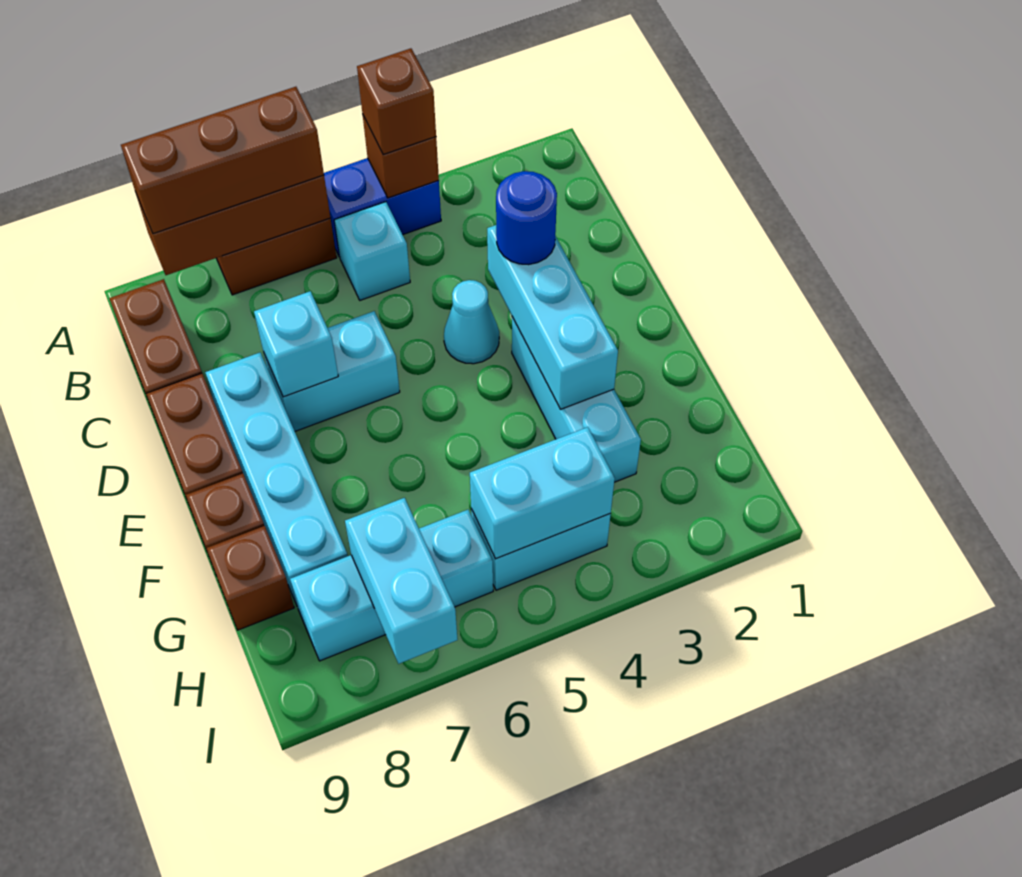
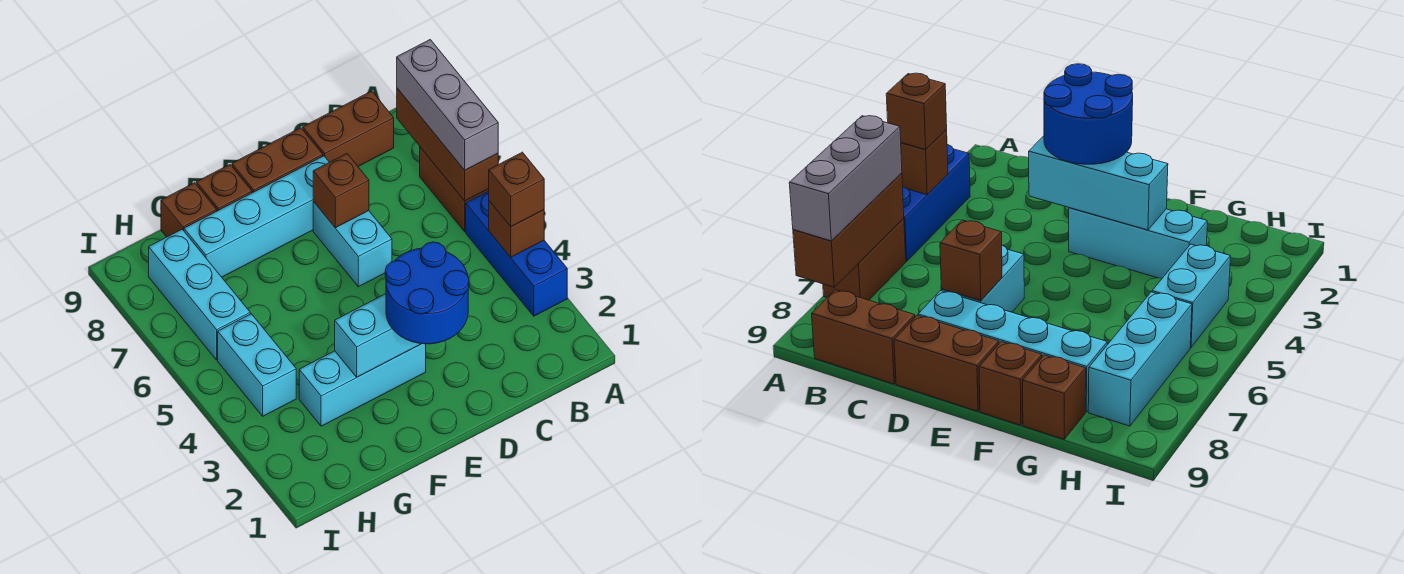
blue brick A4:A5 level 1 -> blue brick A3:A5 level 1
brown brick A6:A8 level 3 -> grey brick A6:A8 level 3
cyan brick B5 level 1 -> none
blue round brick D3 level 3 -> blue round brick D2:E3 level 3
cyan cone D4 level 1 -> none
cyan brick D7 level 2 -> brown brick D7 level 2
cyan brick H4:H5 level 2 -> none
cyan brick H7:I7 level 2 -> none

